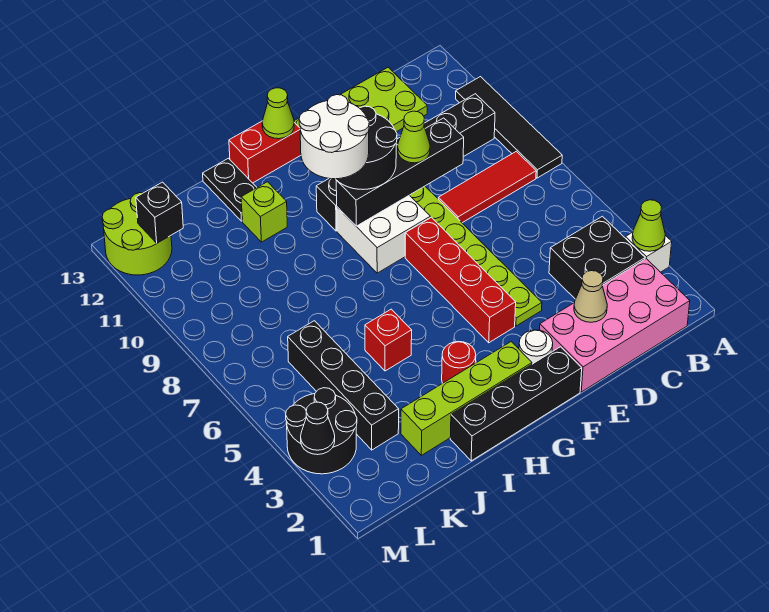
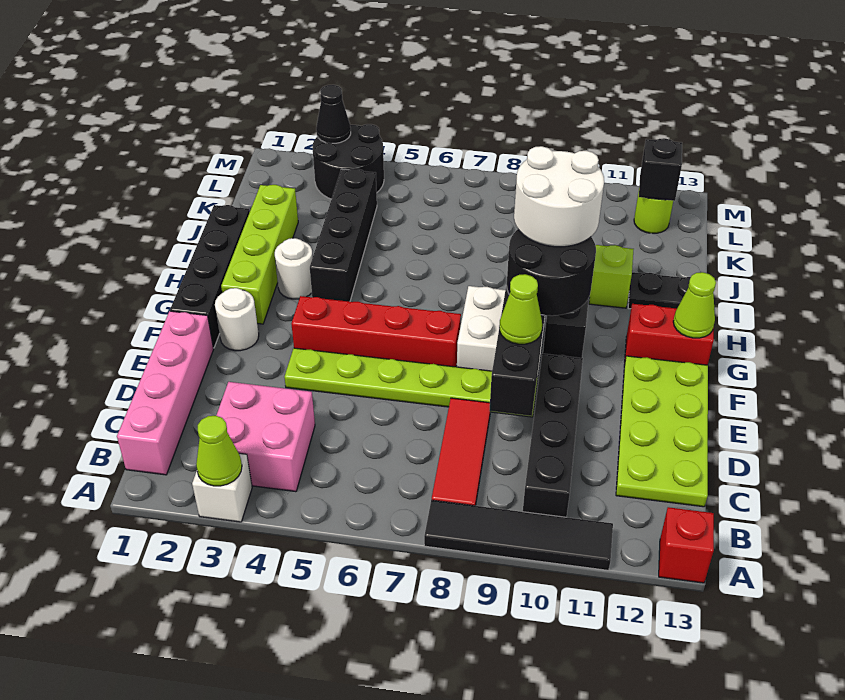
pink brick B1:E2 level 1 -> pink brick B1:E1 level 1
black brick B3:C4 level 1 -> pink brick B3:C4 level 1
tan cone D2 level 2 -> none
red brick G13:H13 level 1 -> red brick G12:G13 level 1
red round brick H3 level 1 -> white round brick H3 level 1
red brick I5 level 1 -> red brick A13 level 1
black brick K3:K6 level 1 -> black brick H4:K4 level 1
lime round brick L12:M13 level 1 -> lime round brick L12 level 1

